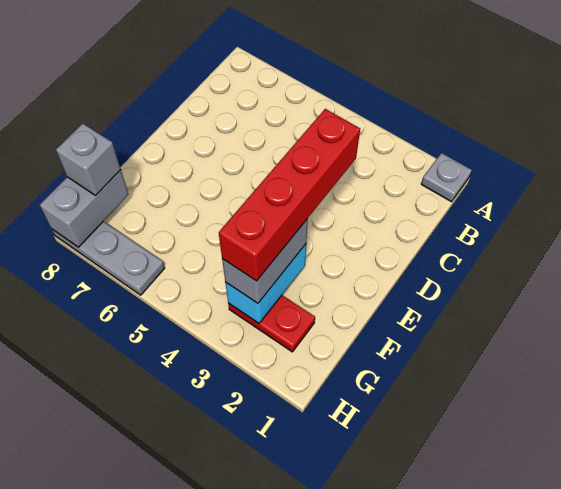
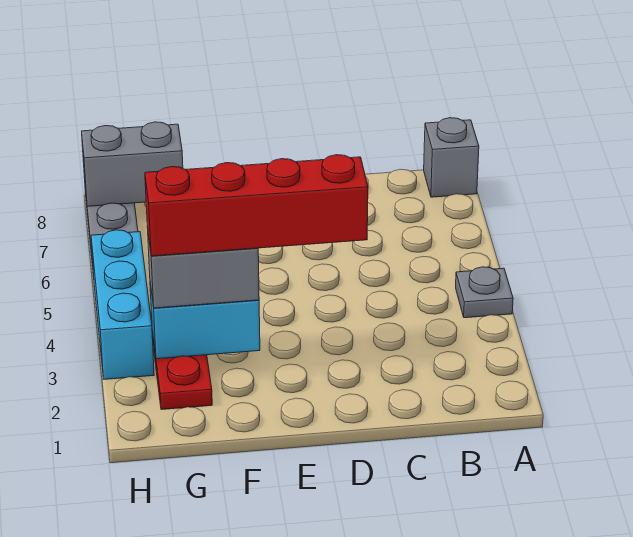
grey plate A1 level 1 -> grey plate A4 level 1
grey brick G8 level 3 -> grey brick A8 level 1
none -> cyan brick H3:H5 level 1

